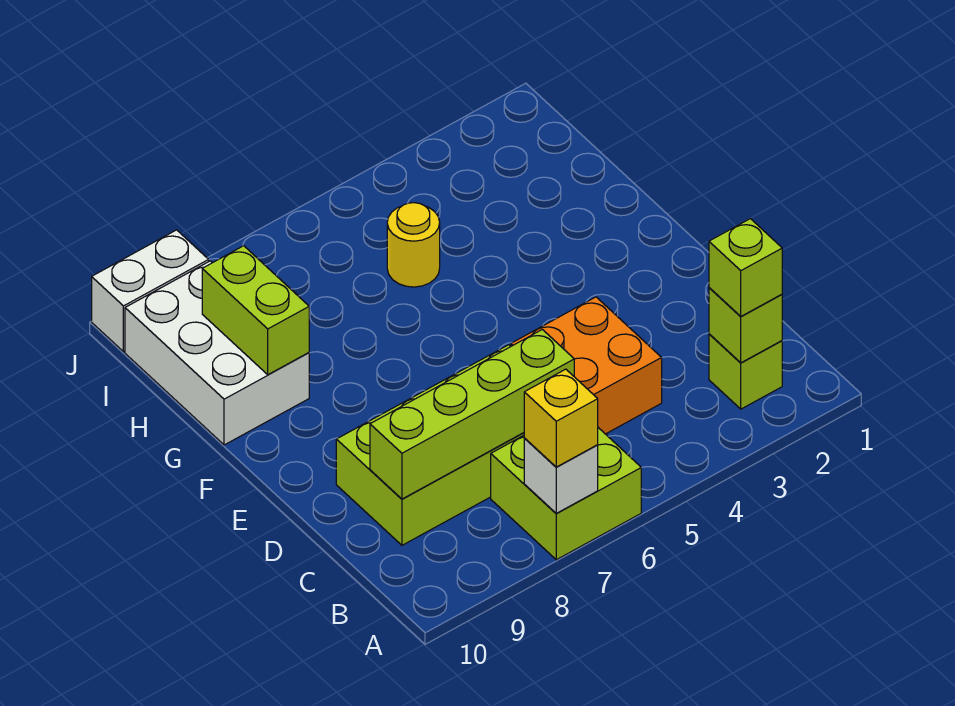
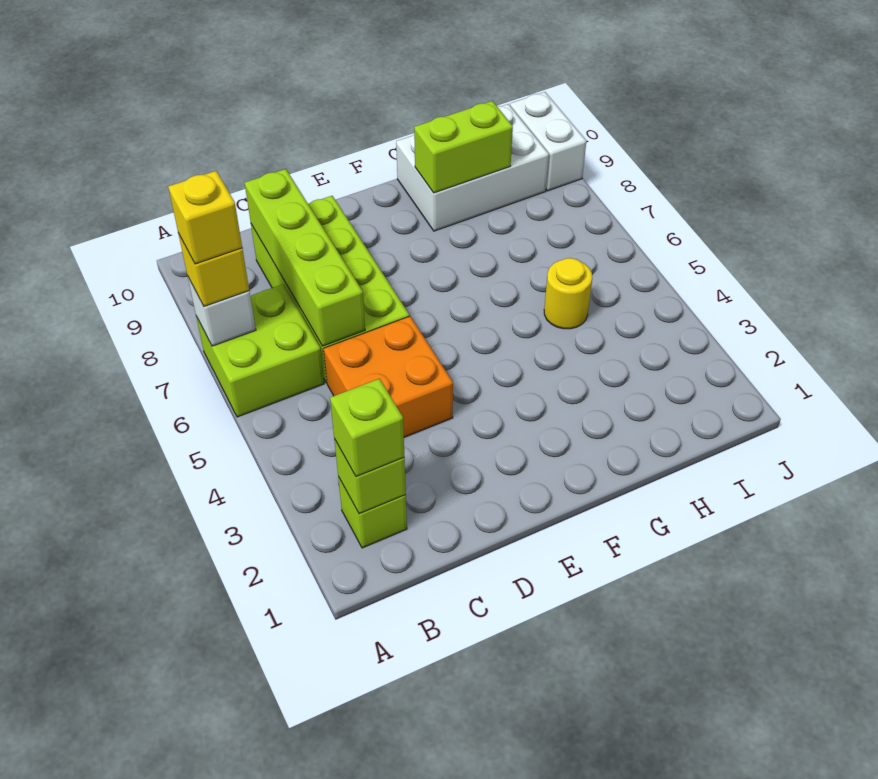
none -> yellow brick A7 level 4

